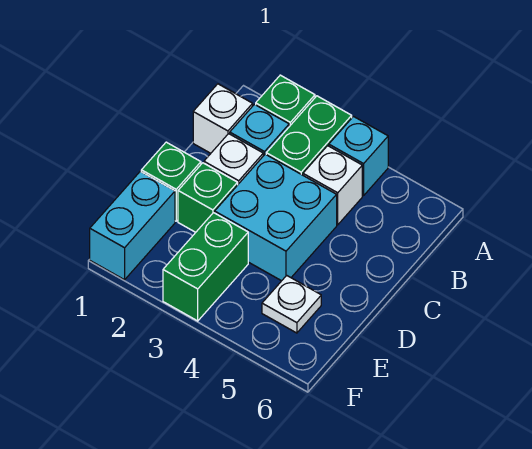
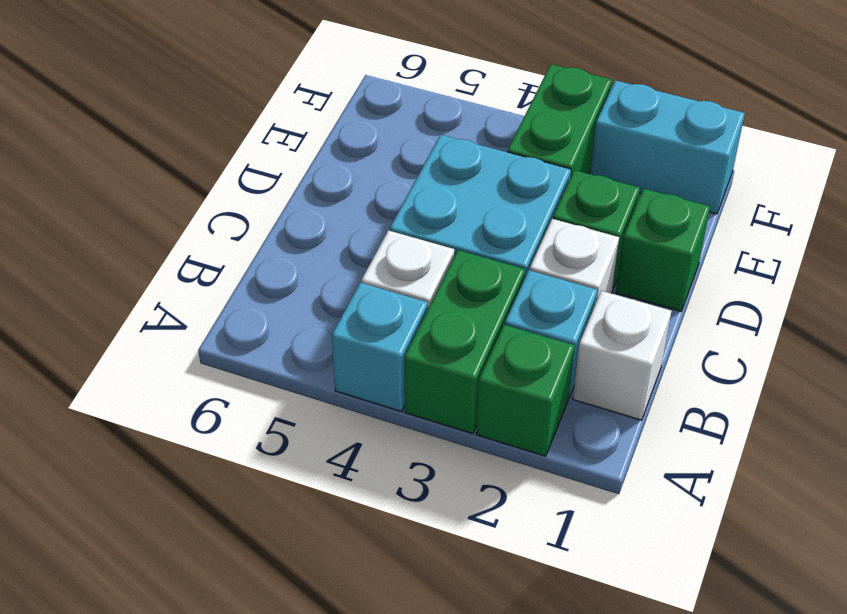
cyan brick E1:F1 level 1 -> cyan brick F1:F2 level 1
white plate E5 level 1 -> none

